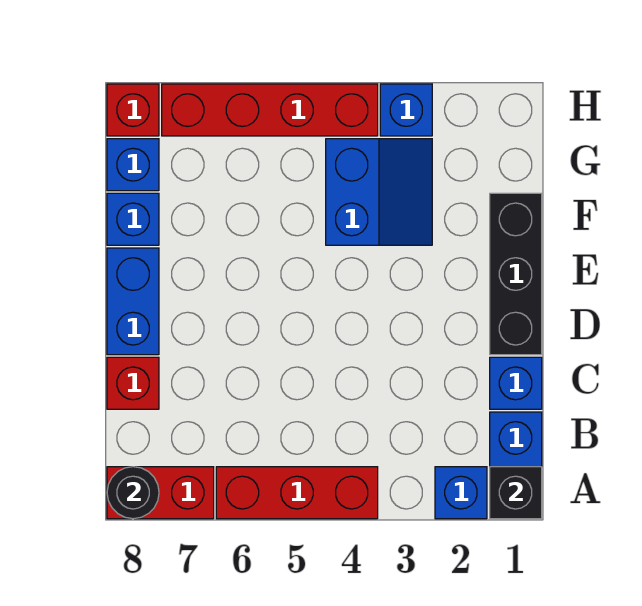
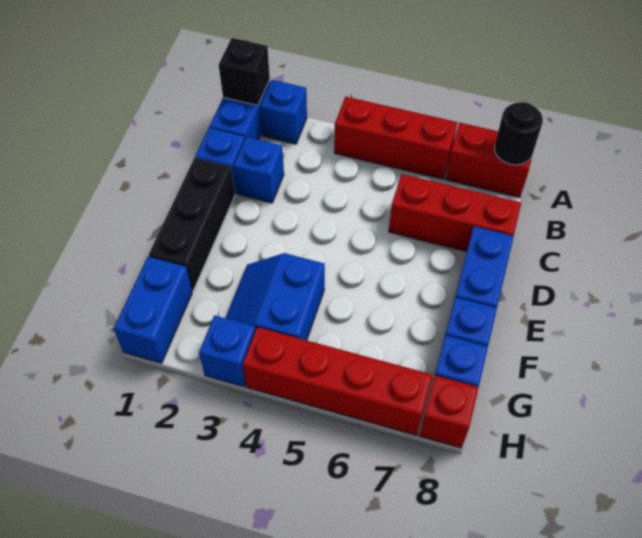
none -> blue brick C2 level 1
red brick C8 level 1 -> red brick C6:C8 level 1
none -> blue brick G1:H1 level 1

